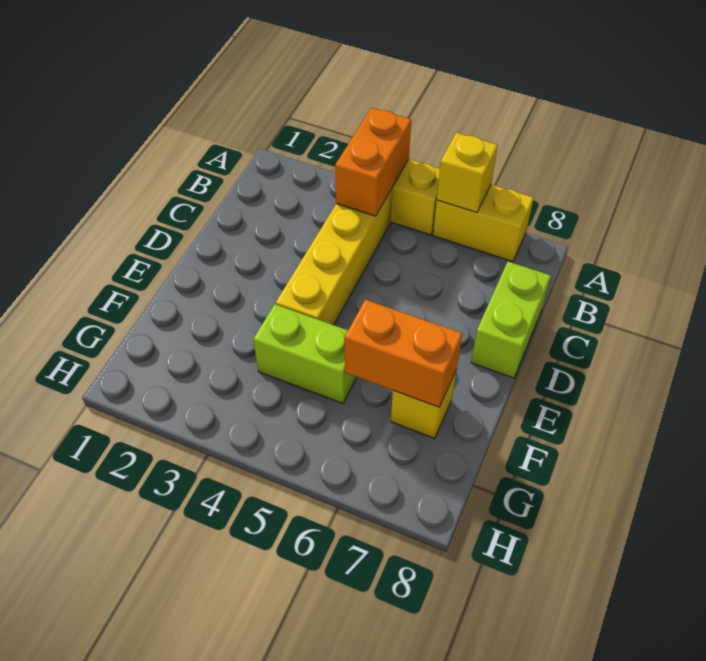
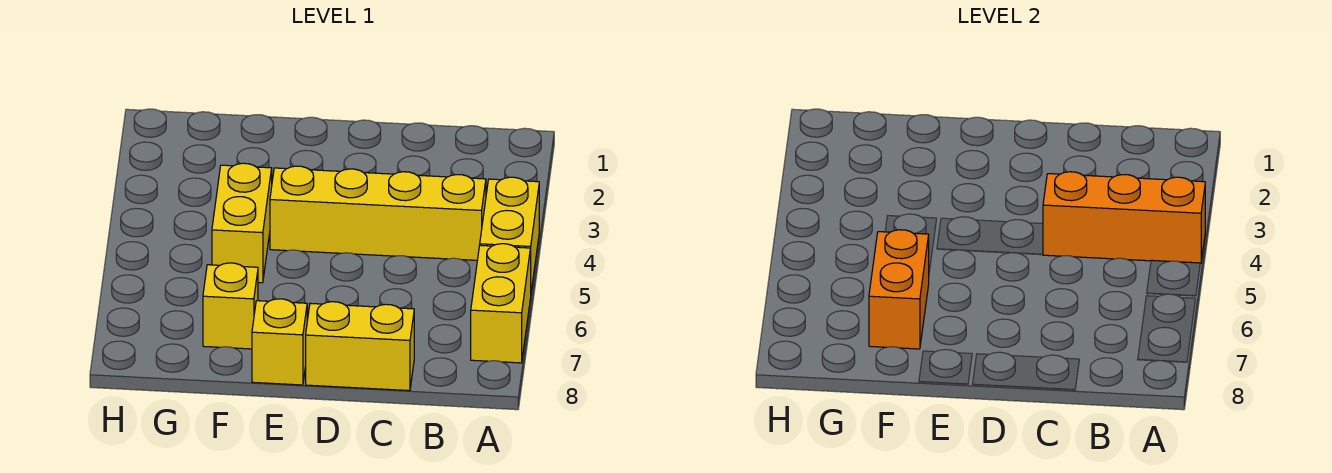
orange brick A4:B4 level 2 -> orange brick A4:C4 level 2
yellow brick A6 level 2 -> yellow brick E8 level 1
lime brick C8:D8 level 1 -> yellow brick C8:D8 level 1
lime brick F4:F5 level 1 -> yellow brick F4:F5 level 1

